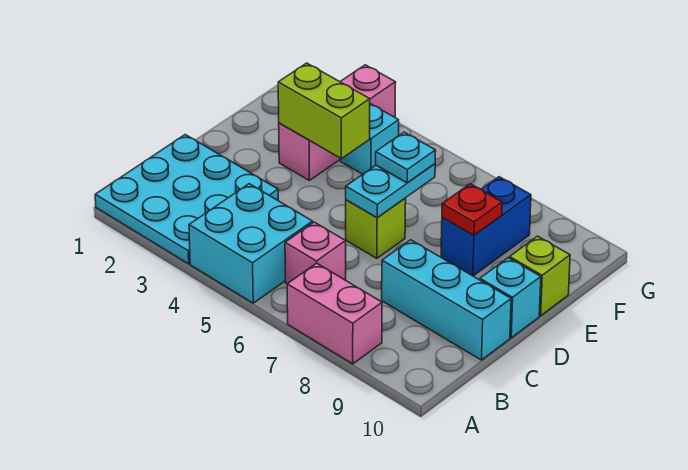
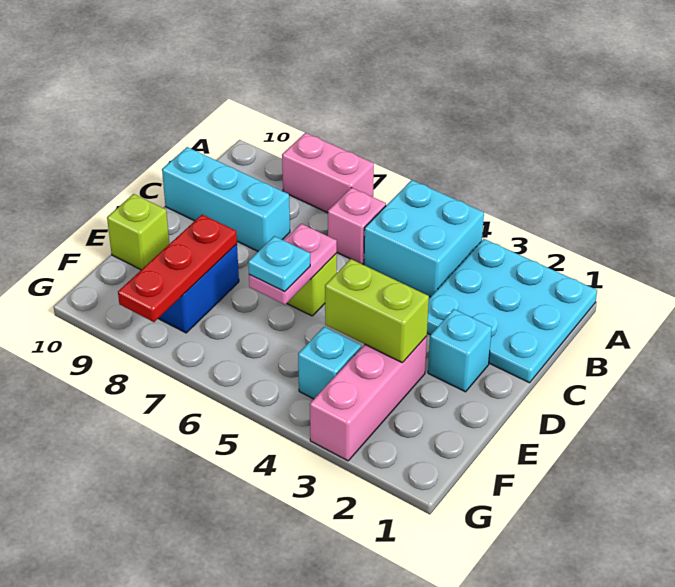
cyan plate D6:E6 level 2 -> pink plate D6:E6 level 2
cyan brick D10 level 1 -> cyan brick D2 level 1
red plate E8 level 2 -> red plate E8:G8 level 2

